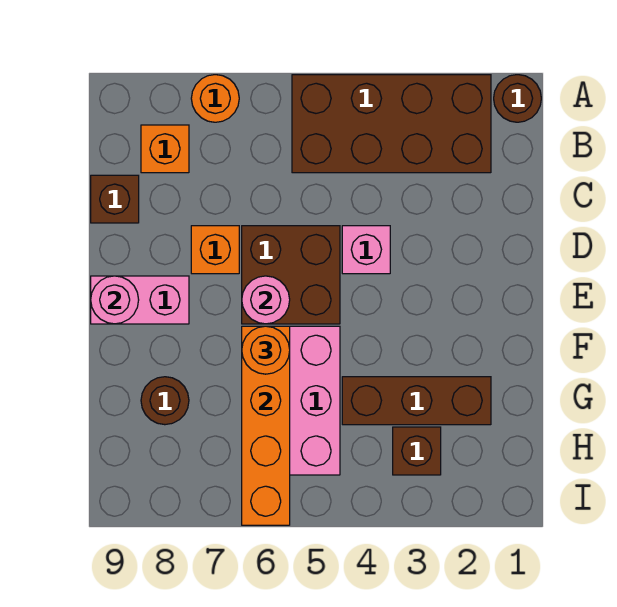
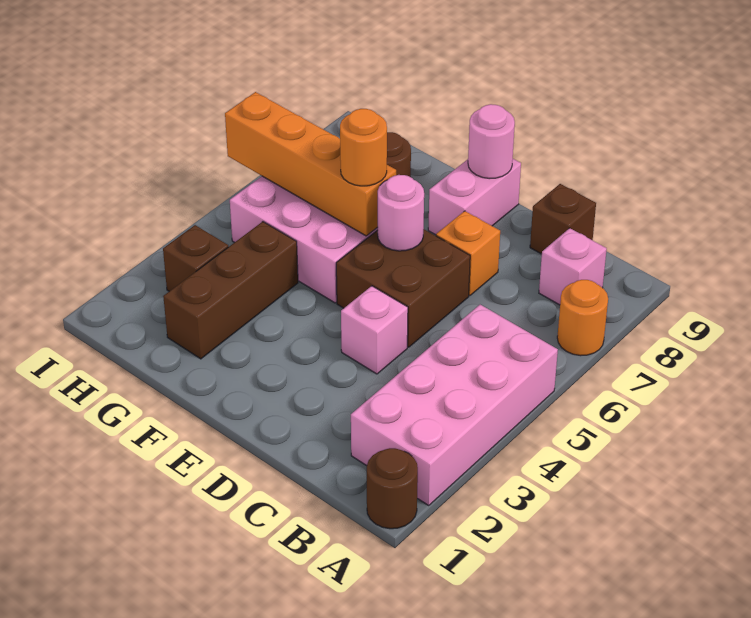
brown brick A2:B5 level 1 -> pink brick A2:B5 level 1
orange brick B8 level 1 -> pink brick B8 level 1

